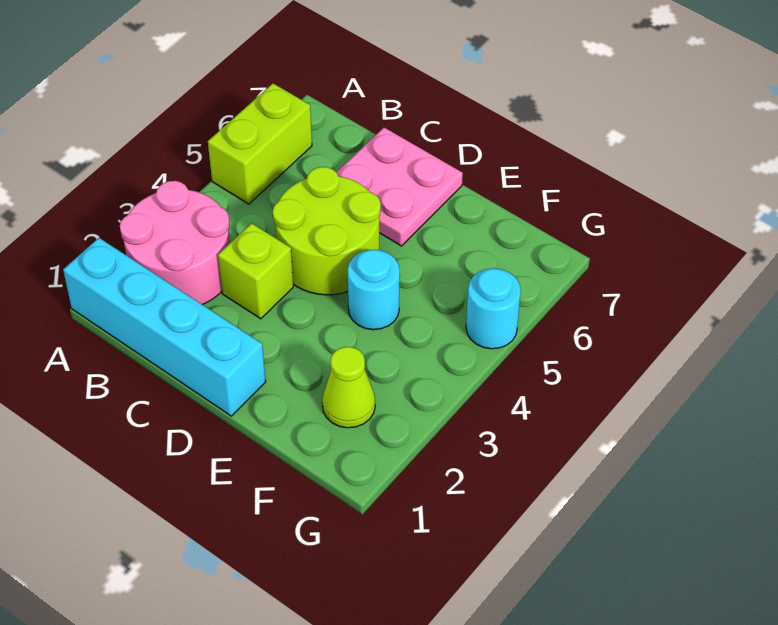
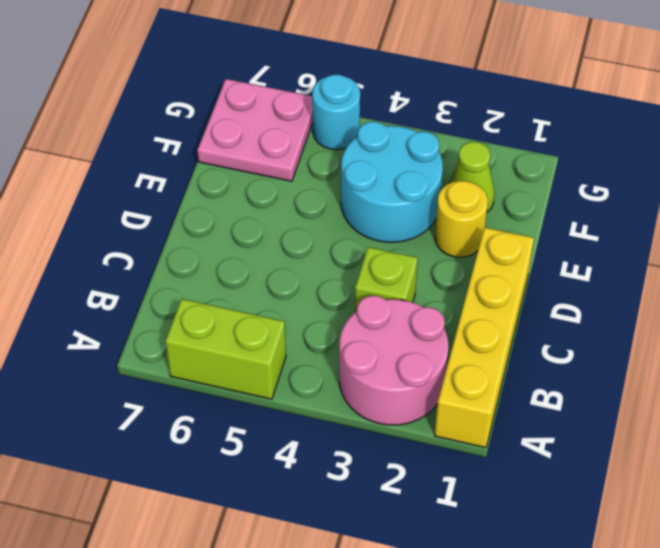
cyan brick A1:D1 level 1 -> yellow brick A1:D1 level 1
lime round brick C4:D5 level 1 -> none
pink plate C6:D7 level 1 -> pink plate F6:G7 level 1
none -> yellow round brick E2 level 1
cyan round brick E4 level 1 -> cyan round brick E3:F4 level 1

